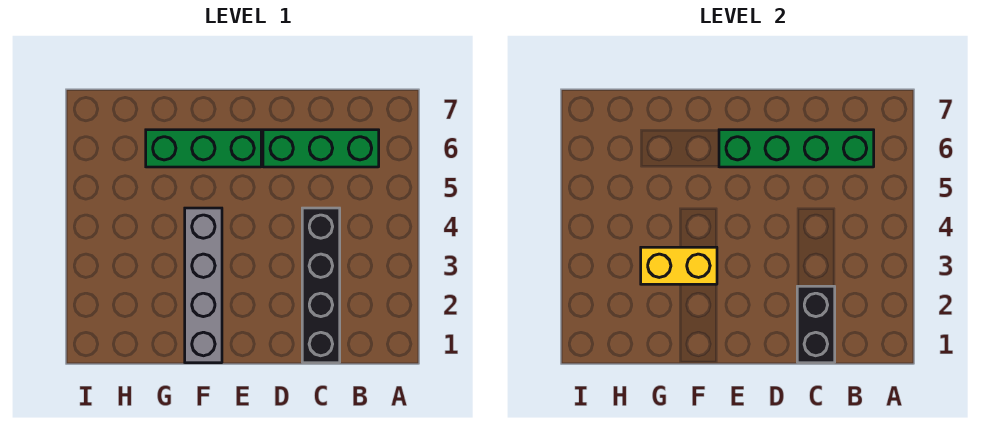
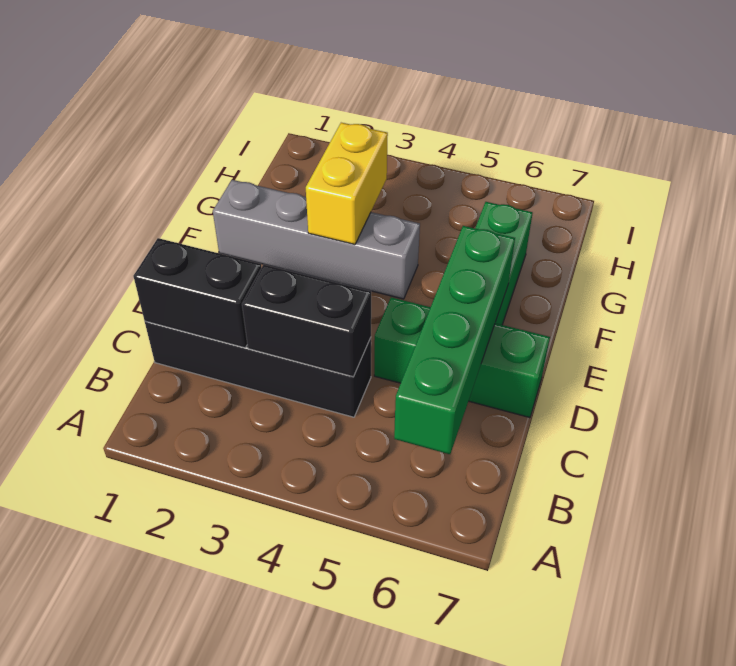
green brick B6:D6 level 1 -> green brick D5:D7 level 1
none -> black brick C3:C4 level 2

